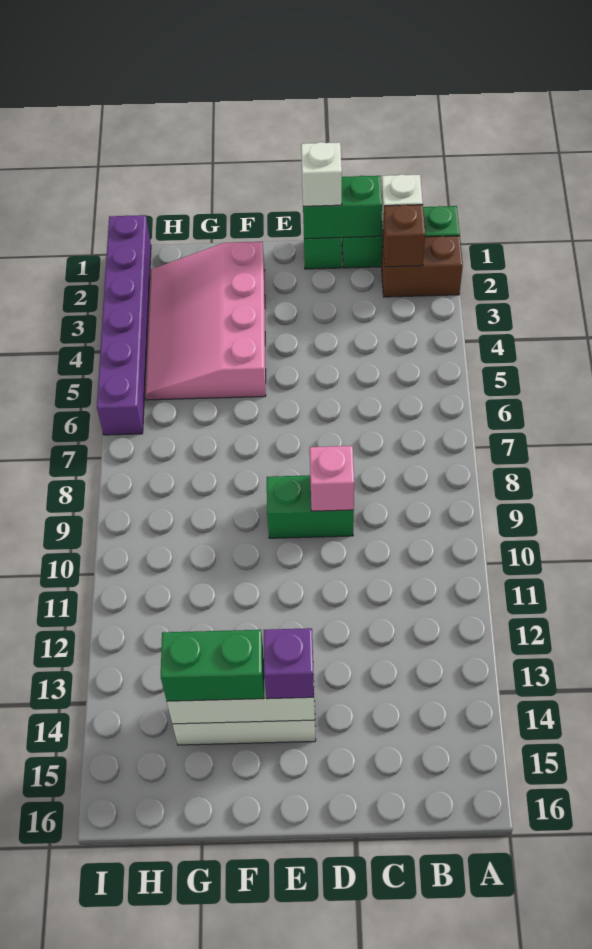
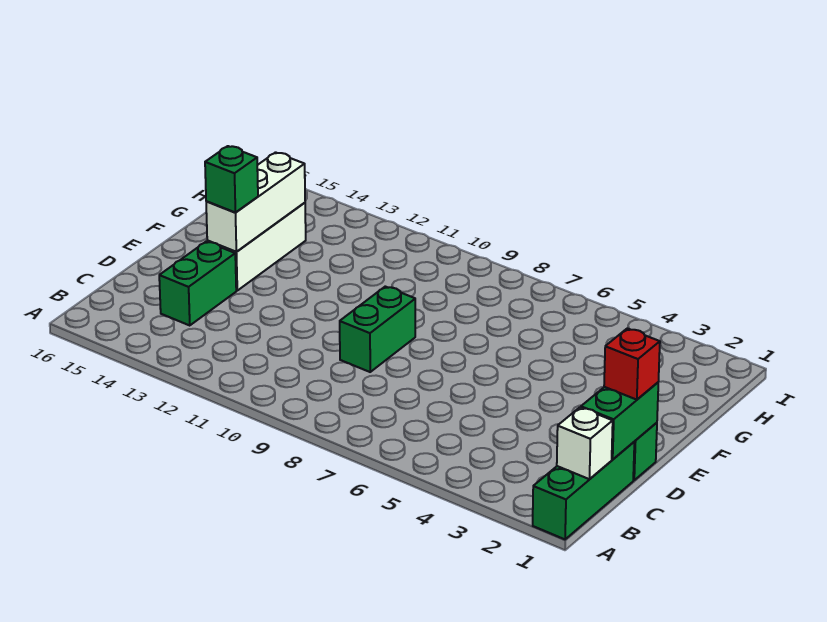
brown brick A2:B2 level 1 -> none
brown brick B2 level 2 -> none
white brick D1 level 3 -> red brick D1 level 3
pink brick D9 level 2 -> none
purple brick E14 level 3 -> green brick E14 level 3
pink slope F2:H5 level 1 top F -> none
green brick F14:G14 level 3 -> green brick C14:D14 level 1
purple brick I1:I6 level 1 -> none

